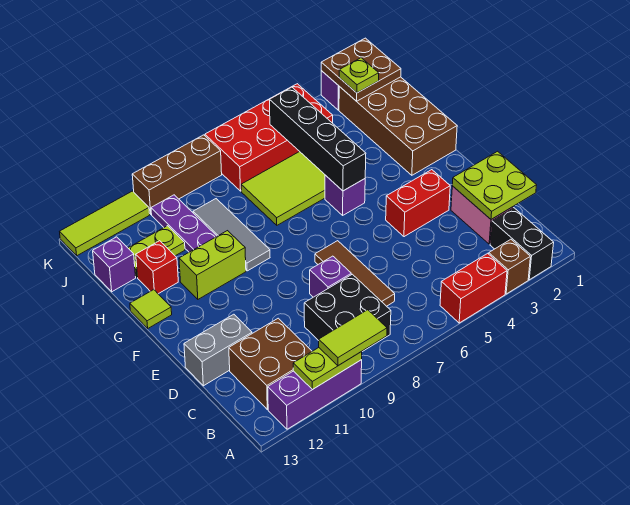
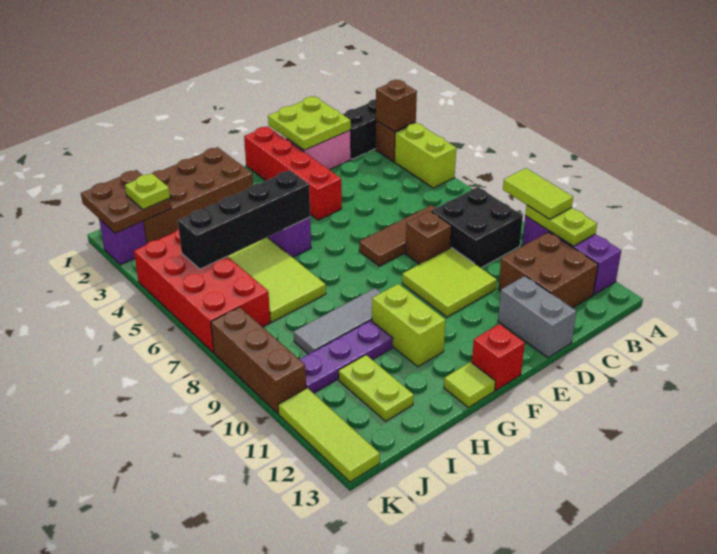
none -> brown brick A3 level 2
red brick A4:A5 level 1 -> lime brick A4:A5 level 1
purple brick D8 level 1 -> brown brick D8 level 1
none -> lime tile D9:E10 level 1
red brick E3:E4 level 1 -> red brick E1:E4 level 1
red brick H12 level 1 -> red brick F13 level 1
purple brick I13 level 1 -> none

